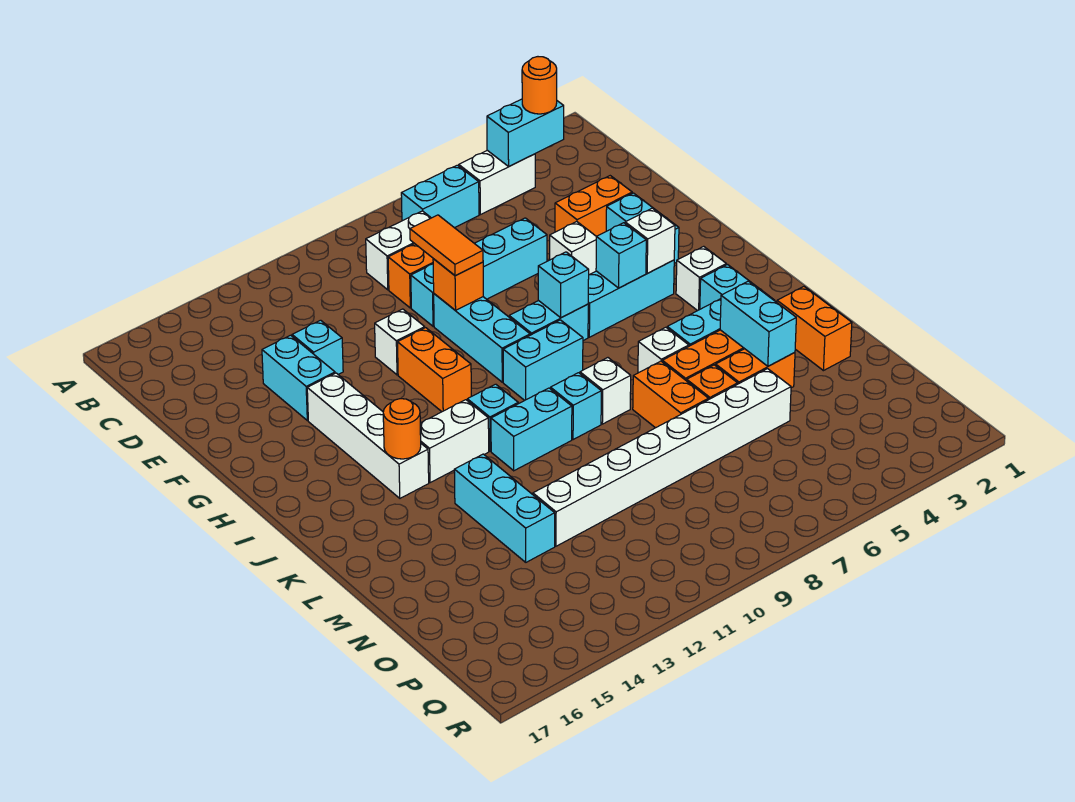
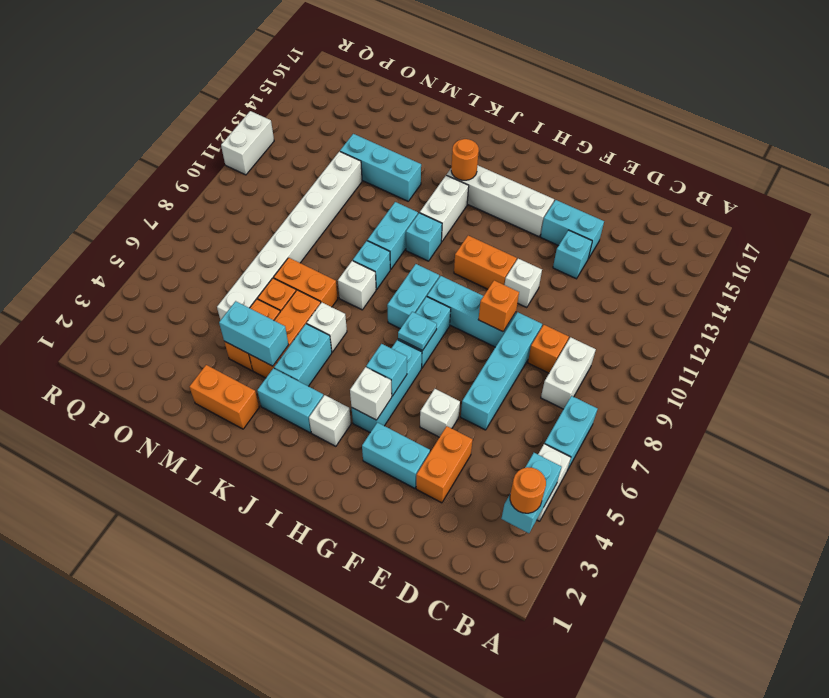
orange tile E9:F9 level 3 -> none
cyan brick H7 level 2 -> cyan plate H7 level 2
none -> white brick R11:R12 level 1

